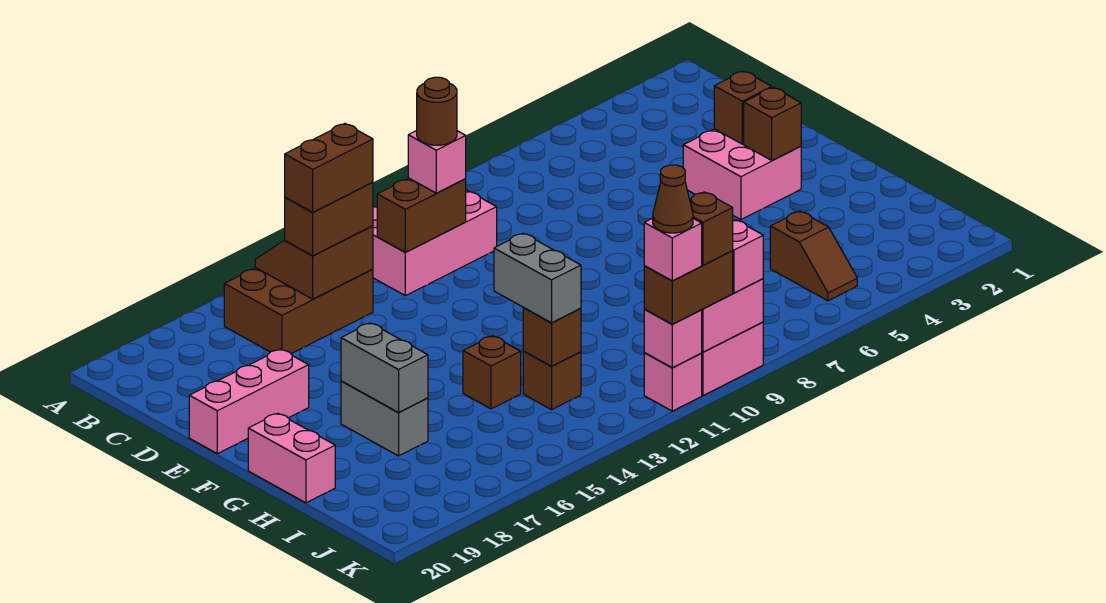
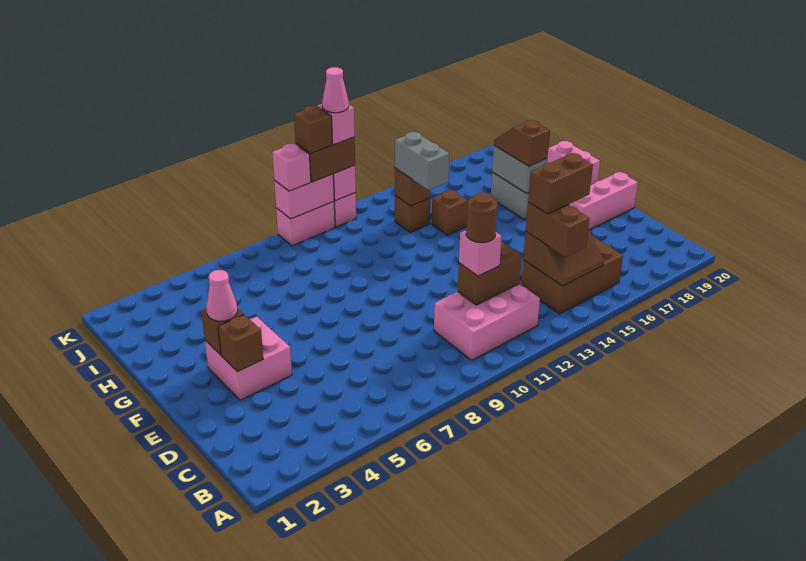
brown brick C14:C15 level 3 -> brown brick B14:C14 level 3
none -> pink cone F3 level 3
brown slope I5:J5 level 1 top I -> brown slope G17:H17 level 3 top G
brown cone K11 level 5 -> pink cone K11 level 5

